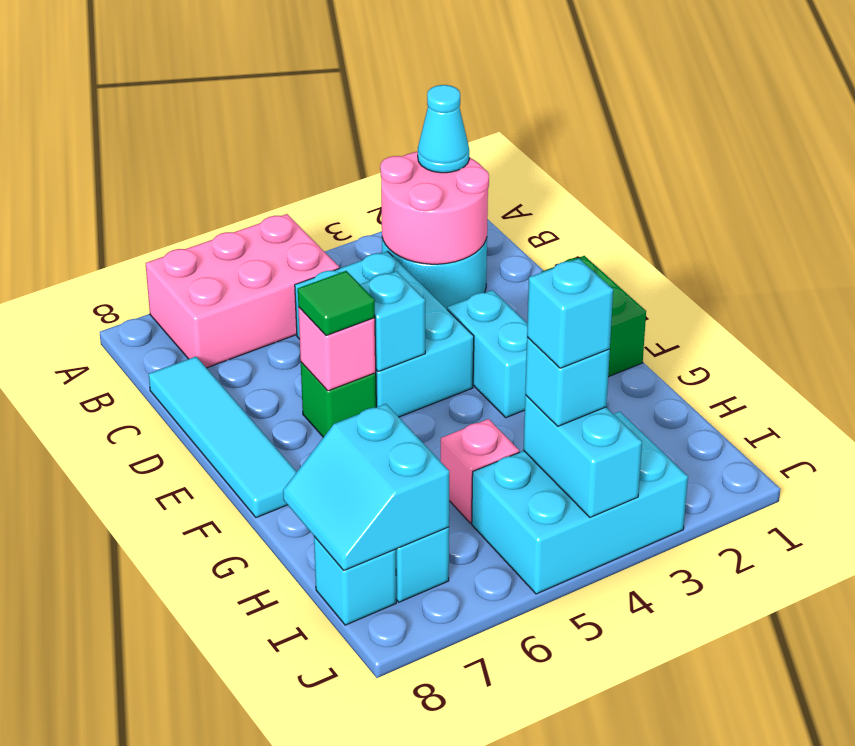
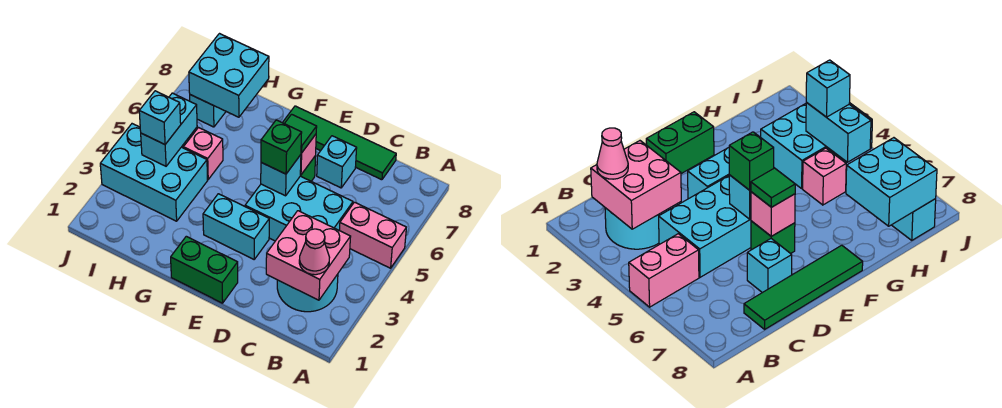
pink brick A5:B7 level 1 -> pink brick A5:B5 level 1
pink round brick B2:C3 level 2 -> pink brick B2:C3 level 2
cyan cone B2 level 3 -> pink cone B2 level 3
cyan tile C8:F8 level 1 -> green tile C8:F8 level 1
none -> green brick E5 level 3
cyan slope H7:I8 level 2 top 7 -> cyan brick H7:I8 level 2
cyan brick I3:J5 level 1 -> cyan brick H3:J4 level 1
cyan brick I4:J4 level 2 -> cyan brick I4:I5 level 2
cyan brick I4 level 4 -> cyan brick D7 level 1

